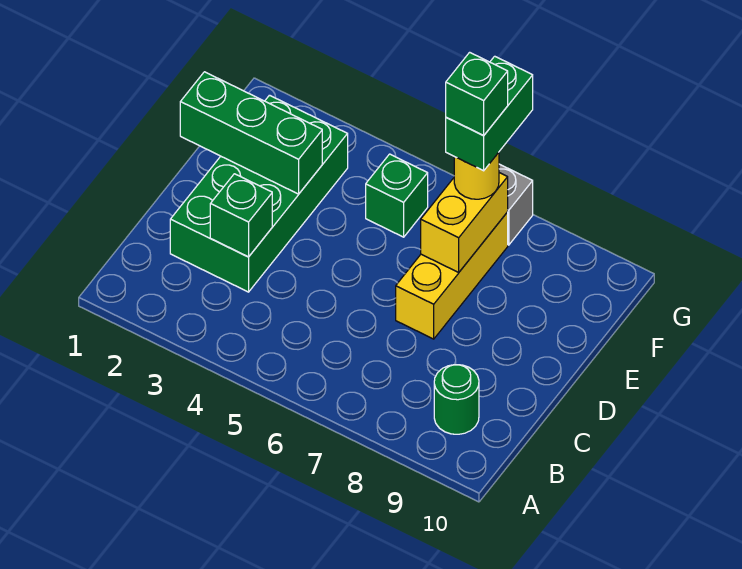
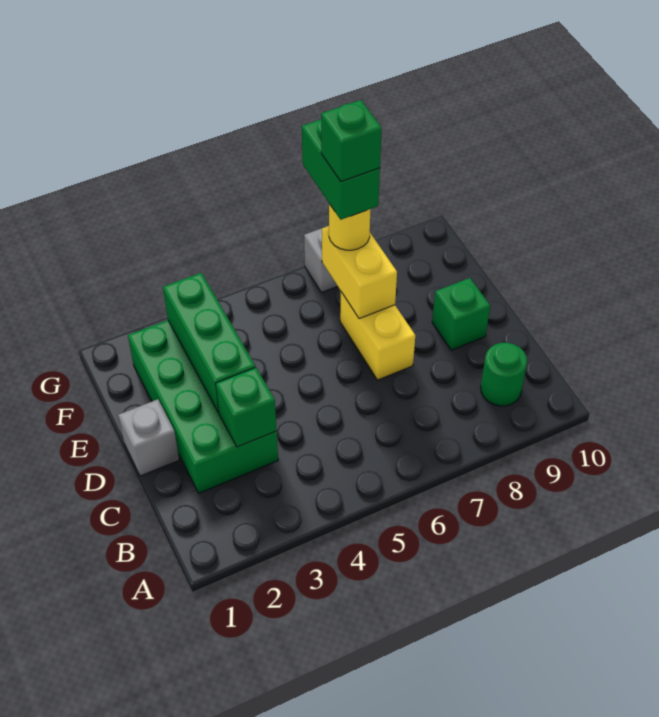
none -> grey brick D1 level 1
yellow brick D7:F7 level 1 -> yellow brick D7:E7 level 1
green brick E1:E3 level 2 -> green brick D3:F3 level 2
green brick F5 level 1 -> green brick D9 level 1

